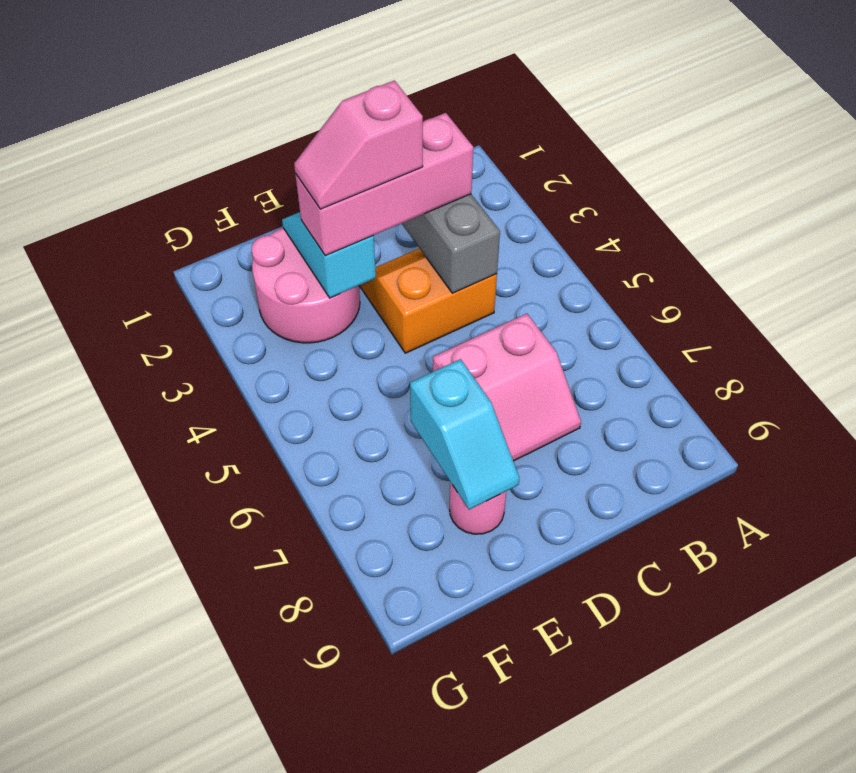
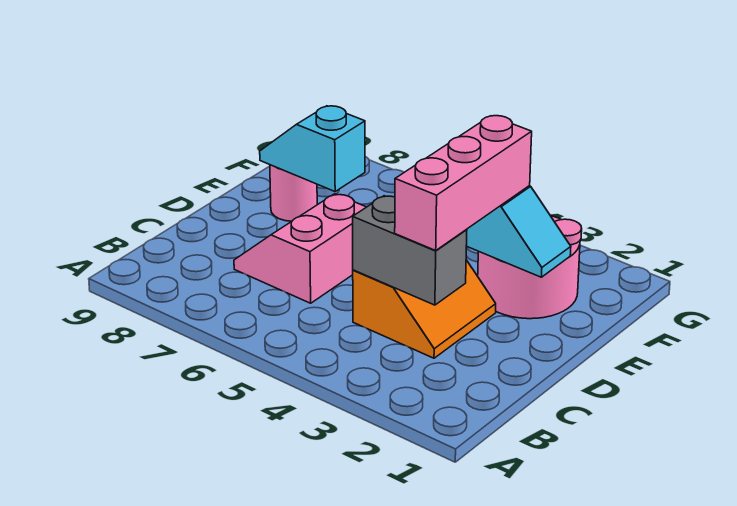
pink slope D3:E3 level 4 top D -> none

